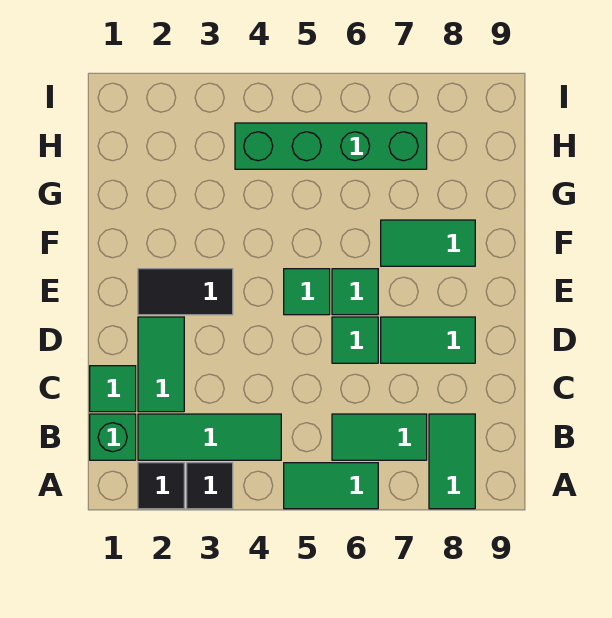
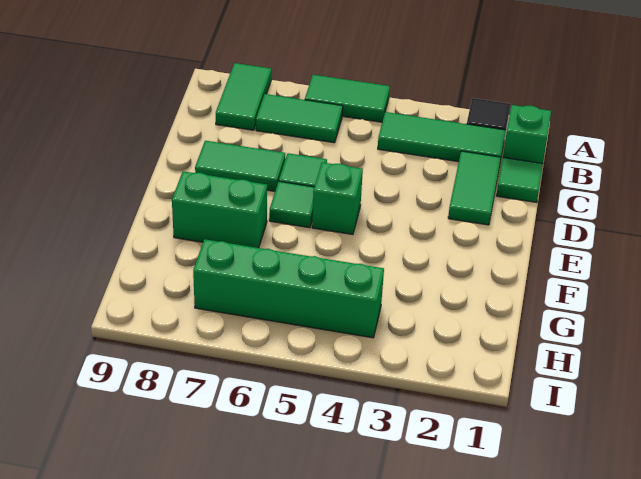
black tile A3 level 1 -> none
black tile E2:E3 level 1 -> none
green tile E5 level 1 -> green brick E5 level 1
green tile F7:F8 level 1 -> green brick F7:F8 level 1

